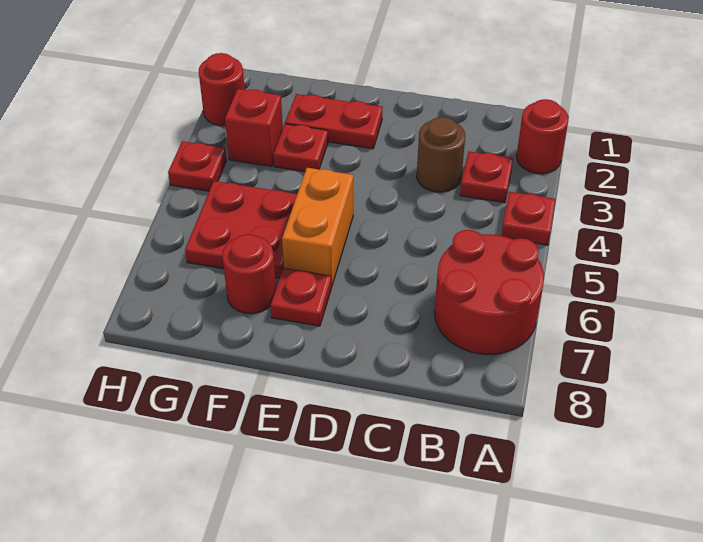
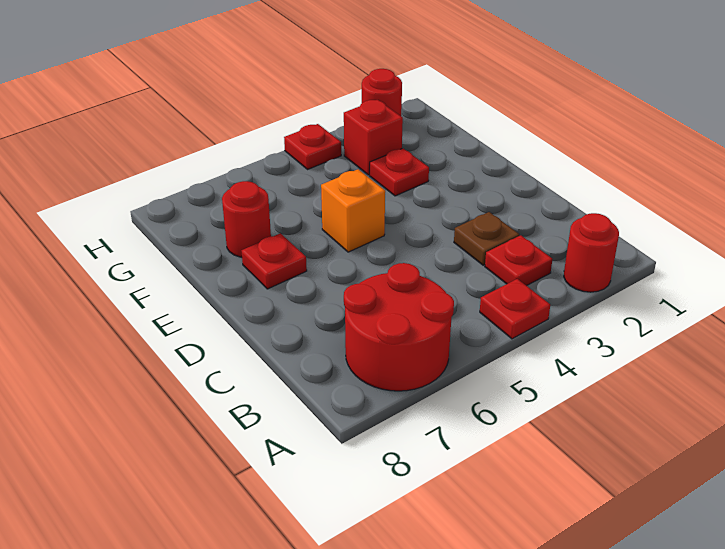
brown round brick C3 level 1 -> brown plate C3 level 1
red plate E2:F2 level 1 -> none
orange brick E5:E6 level 1 -> orange brick E5 level 1
red plate F5:G6 level 1 -> none

